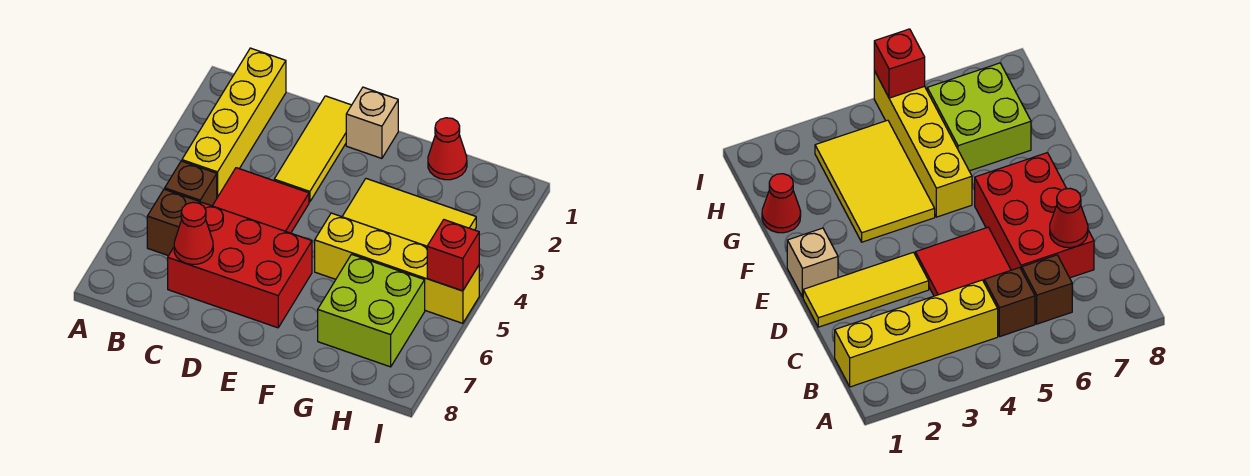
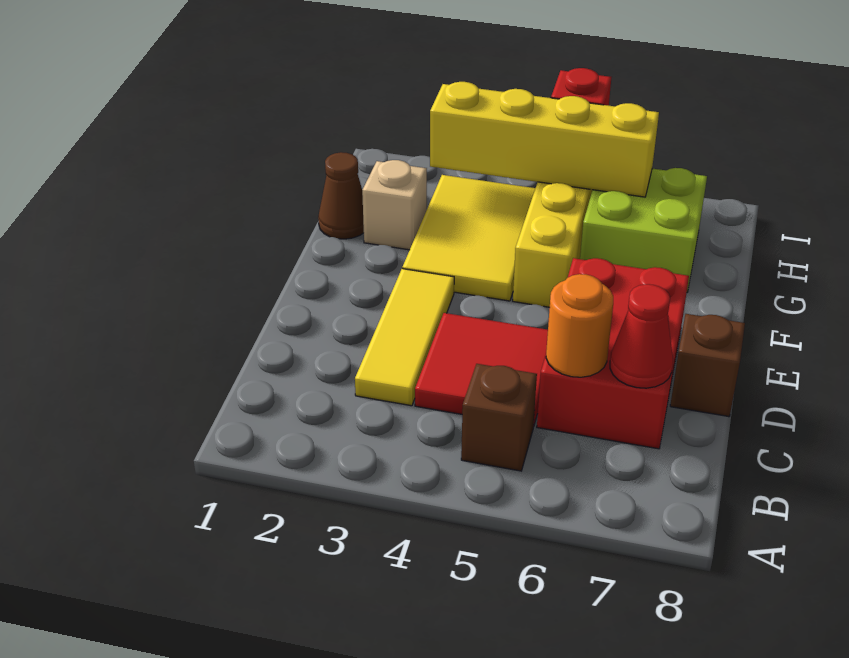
yellow brick B1:B4 level 1 -> yellow brick H3:H6 level 2
brown brick B6 level 1 -> brown brick D8 level 1
none -> orange round brick C6 level 2
yellow tile D1:D3 level 1 -> yellow tile C3:E3 level 1
tan brick E1 level 1 -> tan brick G2 level 1
red cone G1 level 1 -> brown cone G1 level 1

